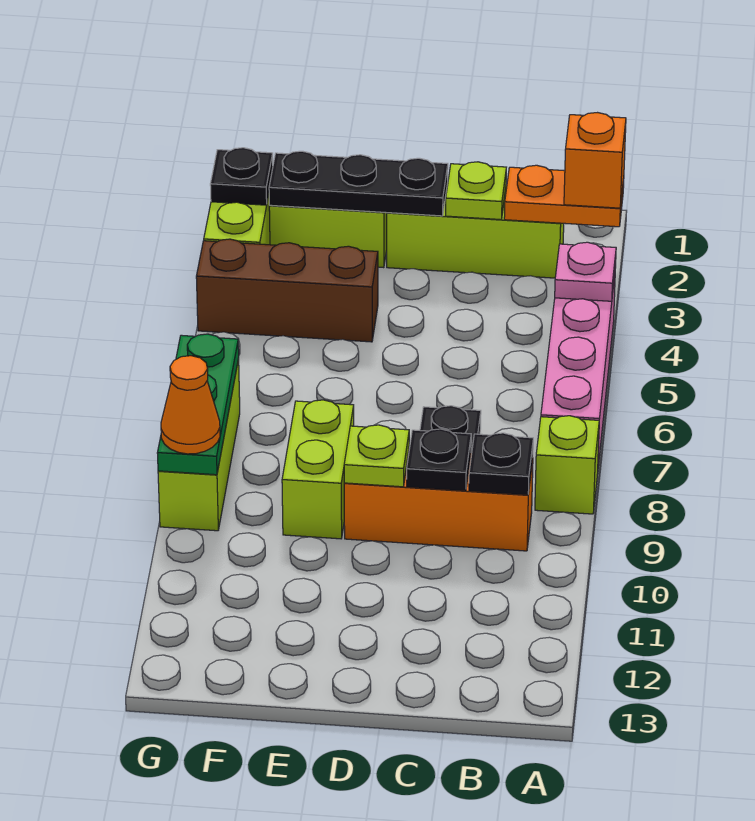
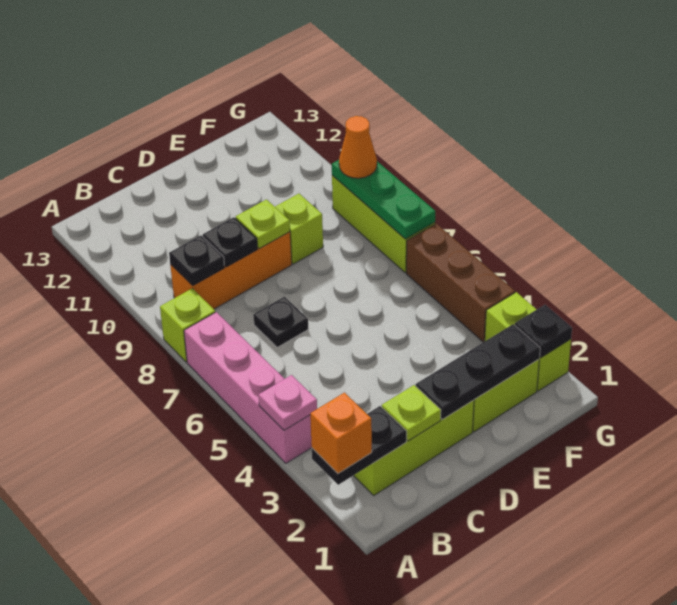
orange plate A2:B2 level 2 -> black plate A2:B2 level 2
brown brick E4:G4 level 1 -> brown brick G4:G6 level 1
lime brick E8:E9 level 1 -> lime brick E9 level 1

